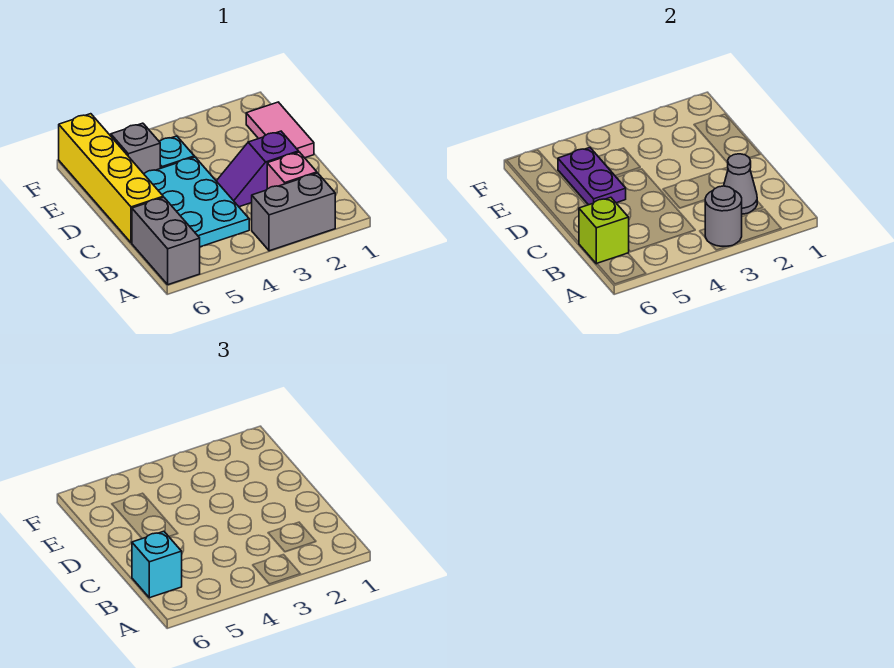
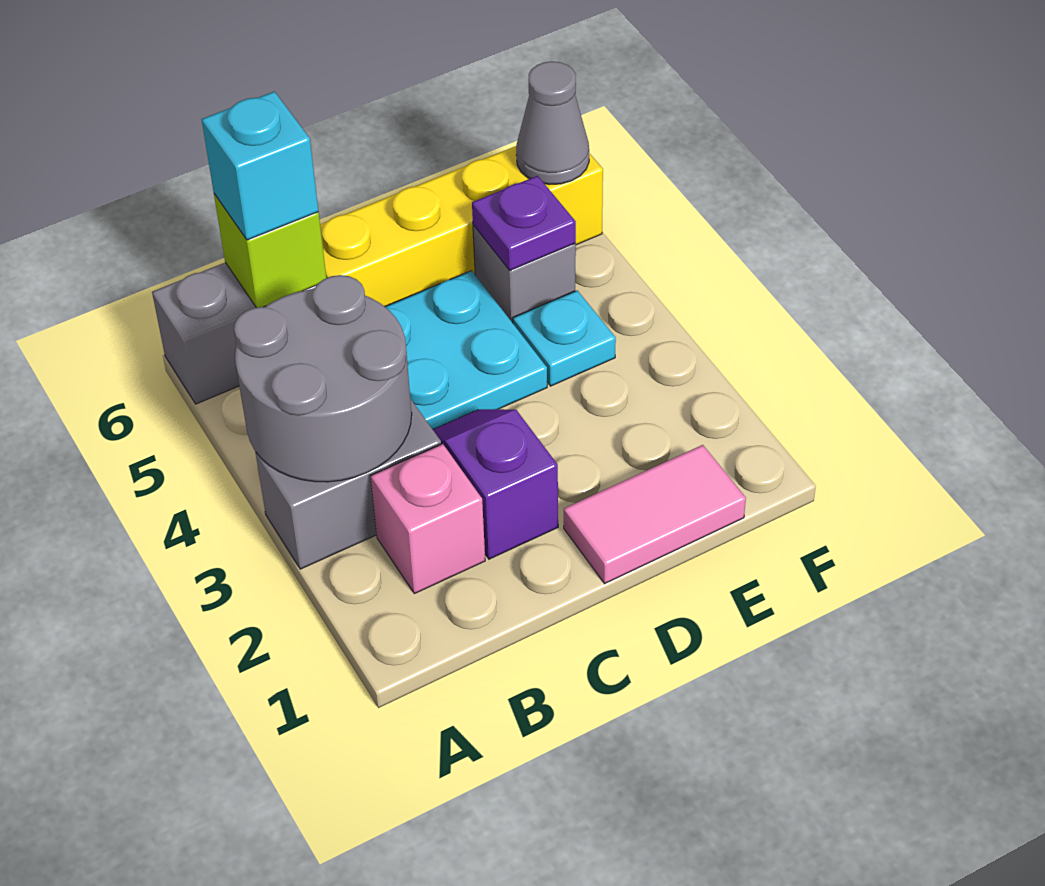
grey brick A2:A3 level 1 -> grey brick A3:B3 level 1
grey round brick A3 level 2 -> grey round brick A3:B4 level 2
grey cone B2 level 2 -> grey cone F6 level 2
purple plate D5:E5 level 2 -> purple plate E5 level 2

